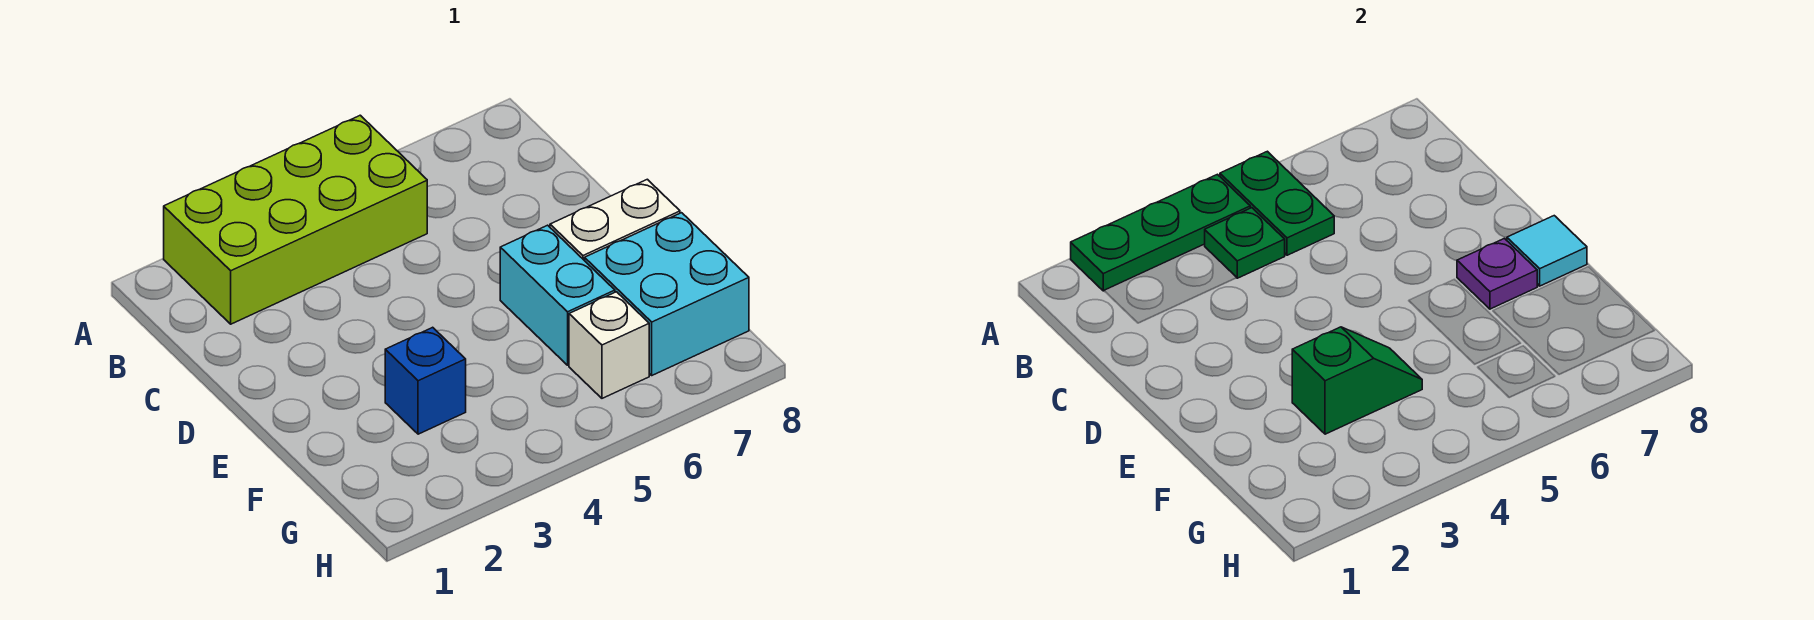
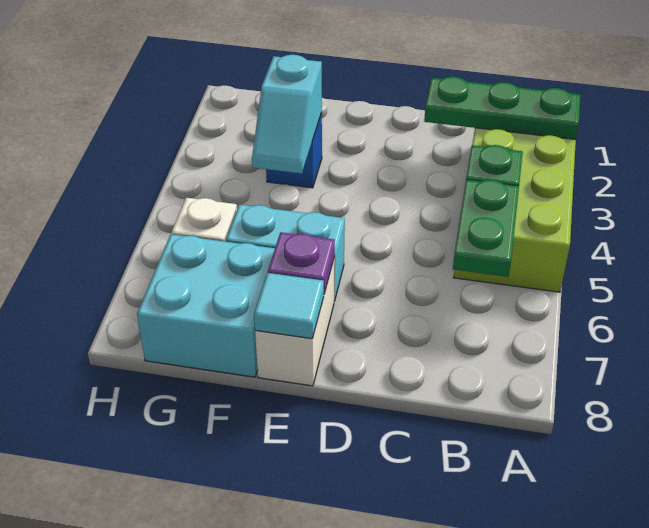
green plate A2:A4 level 2 -> green plate A2:C2 level 2
green plate A5:B5 level 2 -> green plate B5:B6 level 2
green slope F3:F4 level 2 top 3 -> cyan slope F3:F4 level 2 top 3

